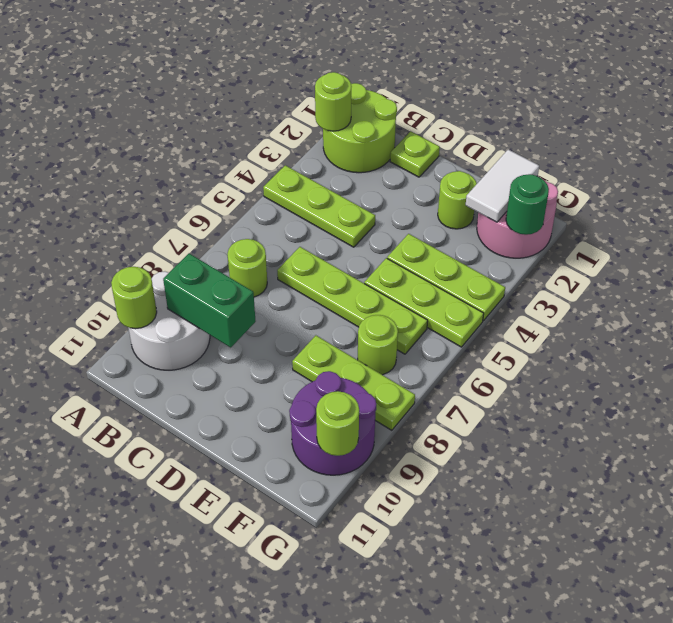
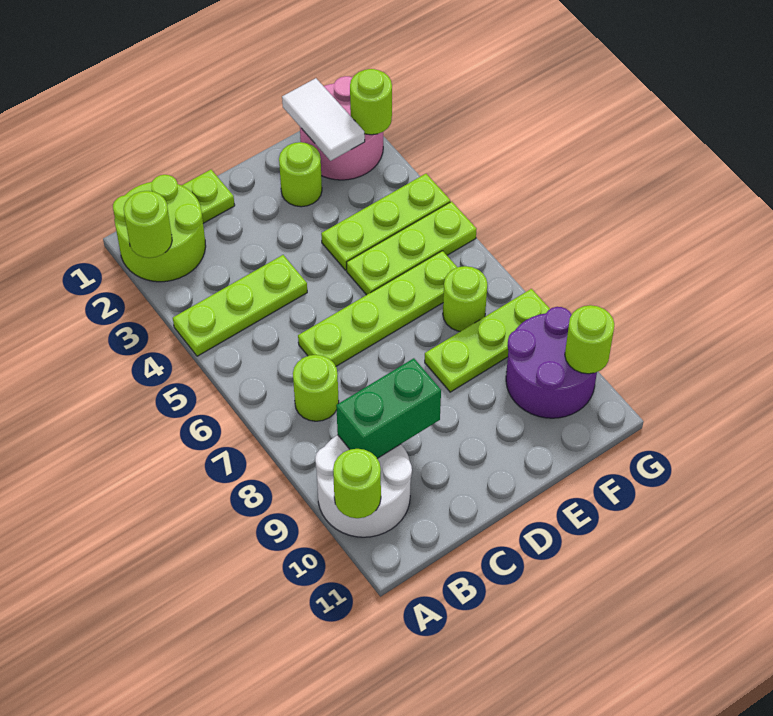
green round brick G2 level 2 -> lime round brick G2 level 2

